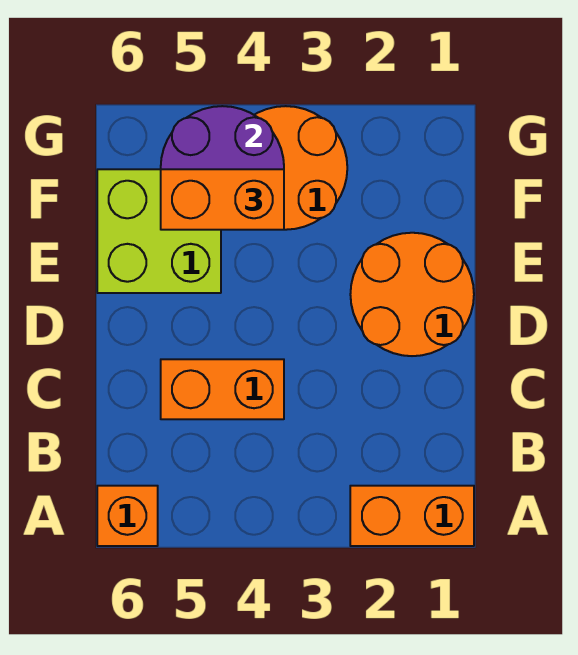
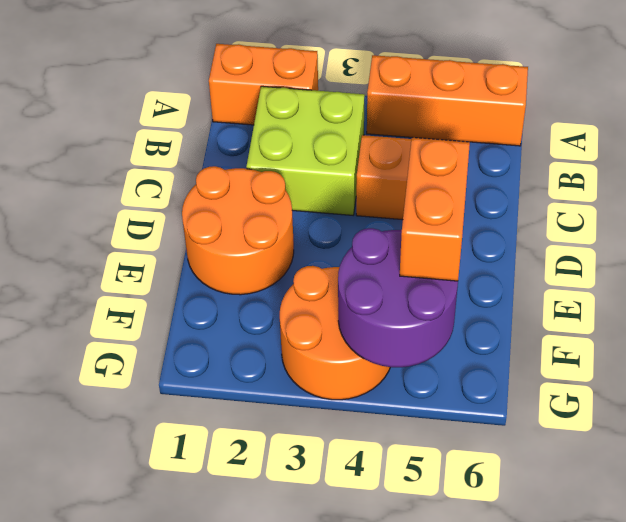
orange brick A6 level 1 -> orange brick A4:A6 level 1
lime brick E5:F6 level 1 -> lime brick B2:C3 level 1
orange brick F4:F5 level 3 -> orange brick E5:F5 level 3

